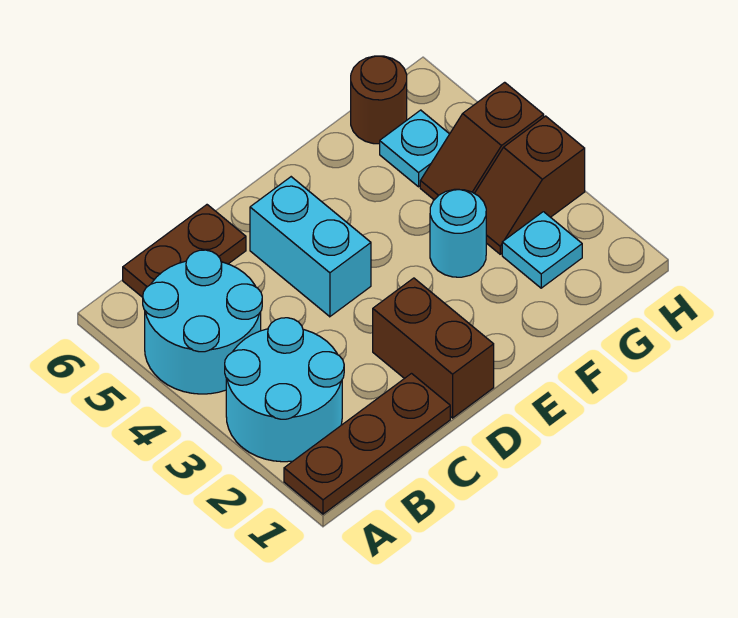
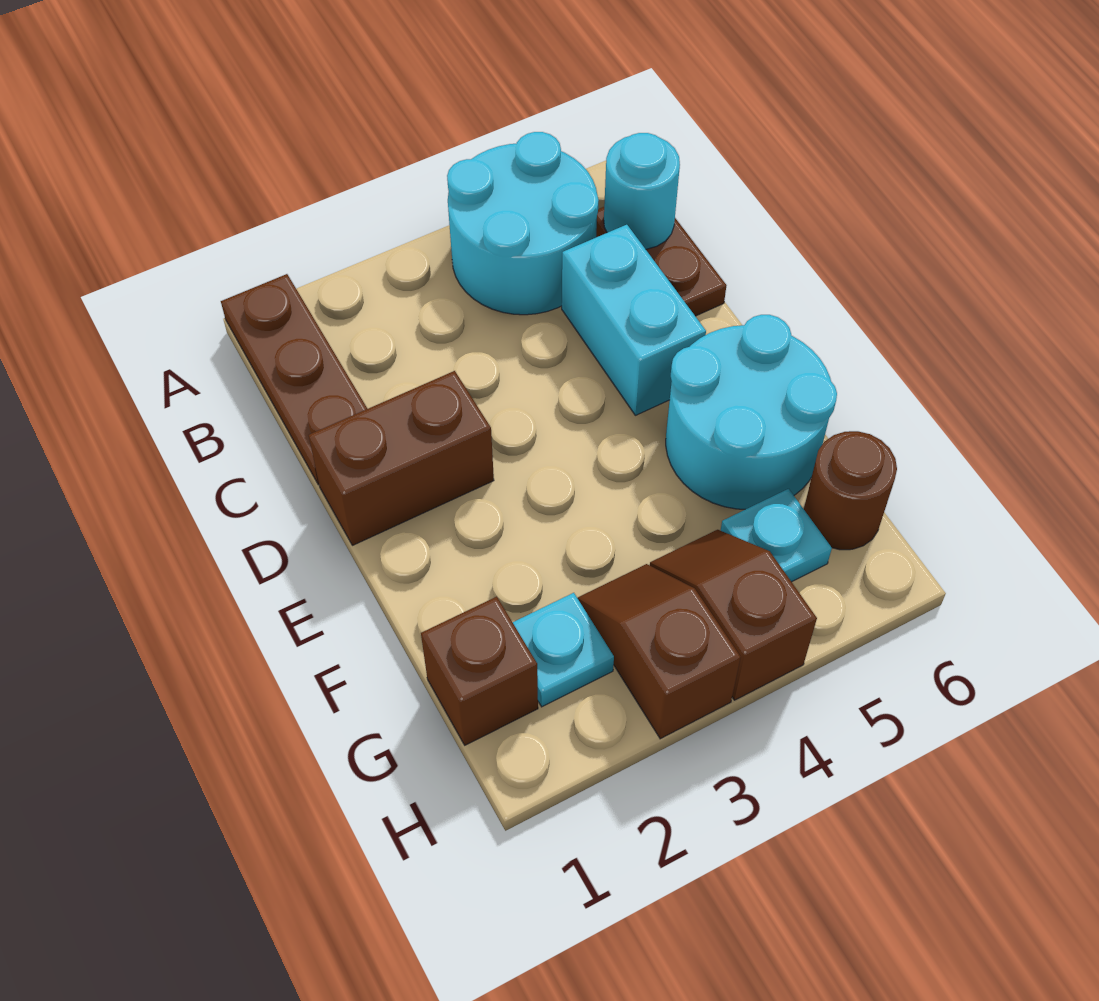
cyan round brick A2:B3 level 1 -> cyan round brick E5:F6 level 1
cyan brick D4:D5 level 1 -> cyan brick C5:D5 level 1
cyan round brick F3 level 1 -> cyan round brick B6 level 2
none -> brown brick G1 level 1

